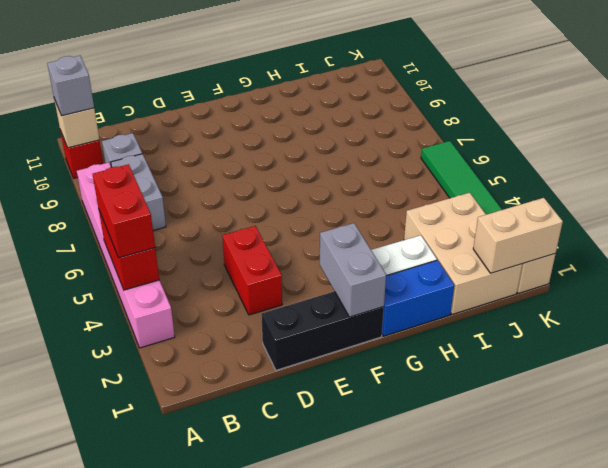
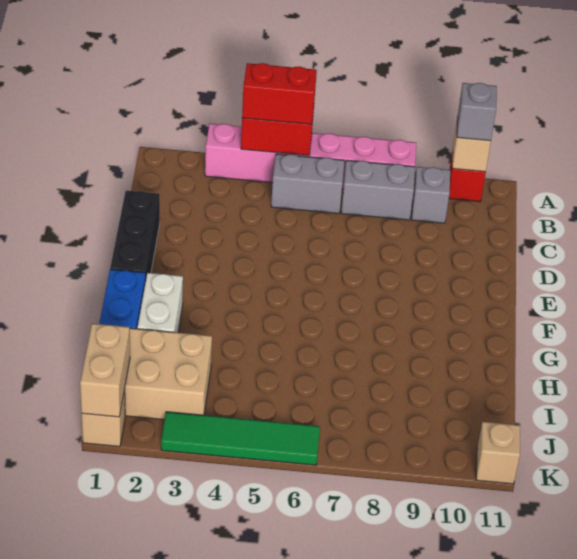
red brick D3:D4 level 1 -> none
grey brick F1:F2 level 2 -> grey brick B5:B6 level 1
none -> tan brick K11 level 1

